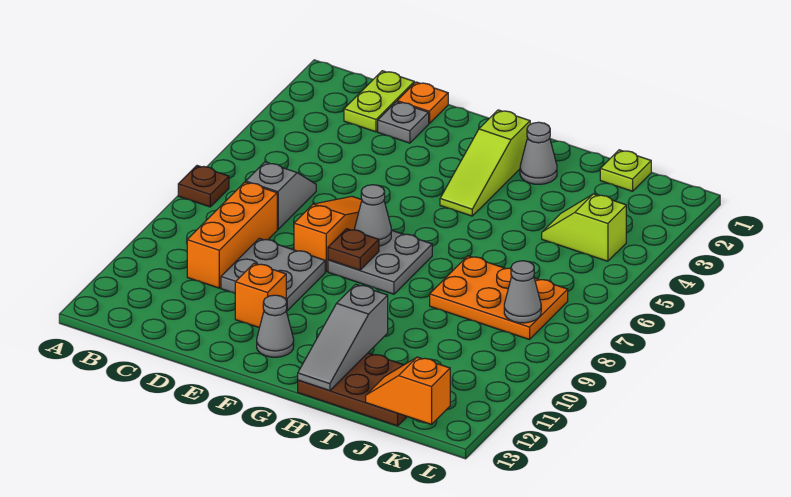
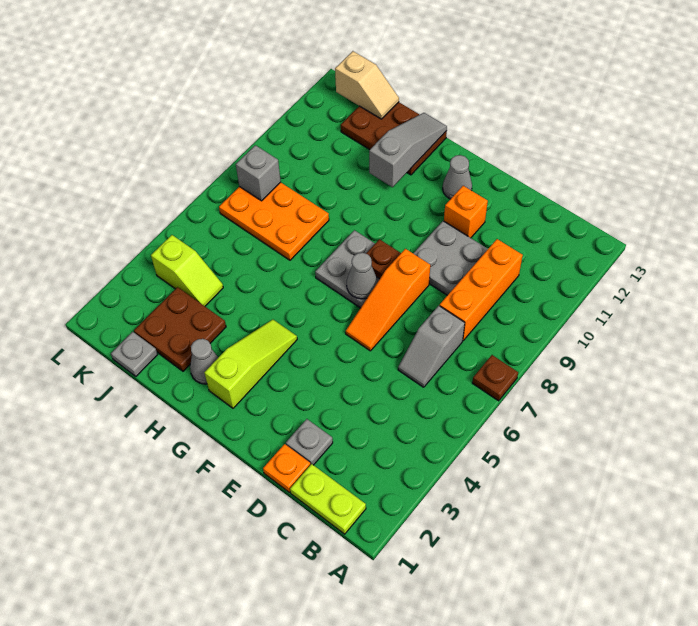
lime plate C1:C2 level 1 -> lime plate B1:C1 level 1
none -> brown plate I2:J3 level 1
lime plate J1 level 1 -> grey plate J1 level 1
orange slope J13:K13 level 2 top K -> tan slope J13:K13 level 2 top K
grey cone K8 level 2 -> grey brick K8 level 2

